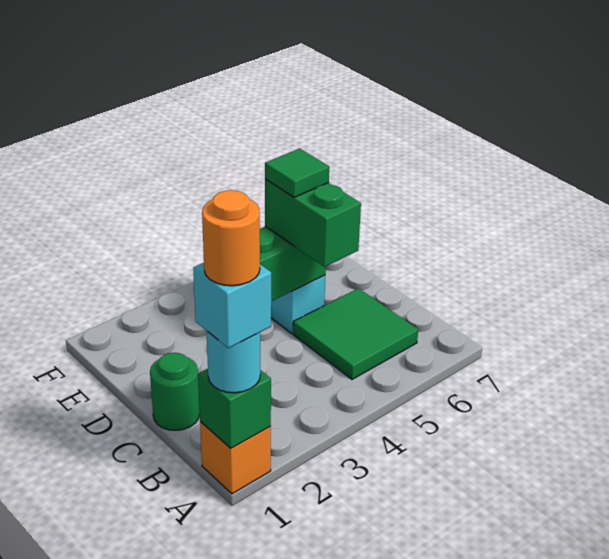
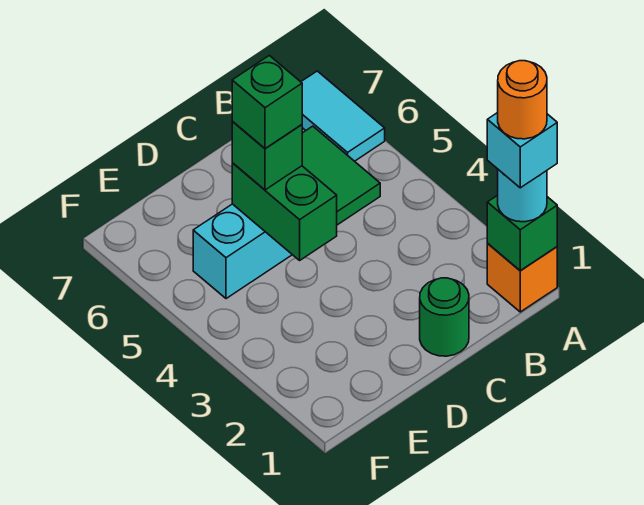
none -> cyan tile A6:A7 level 1
green brick C5:D5 level 3 -> green brick D5 level 3
green tile D5 level 4 -> green brick D5 level 4

